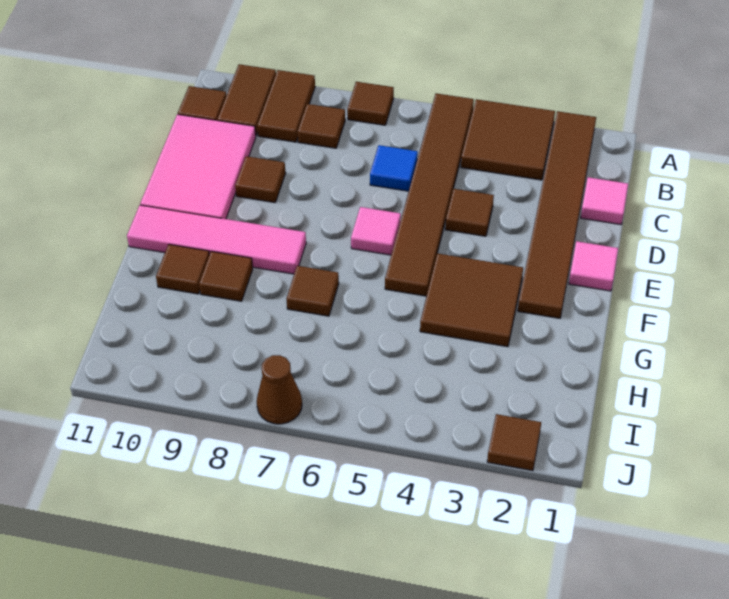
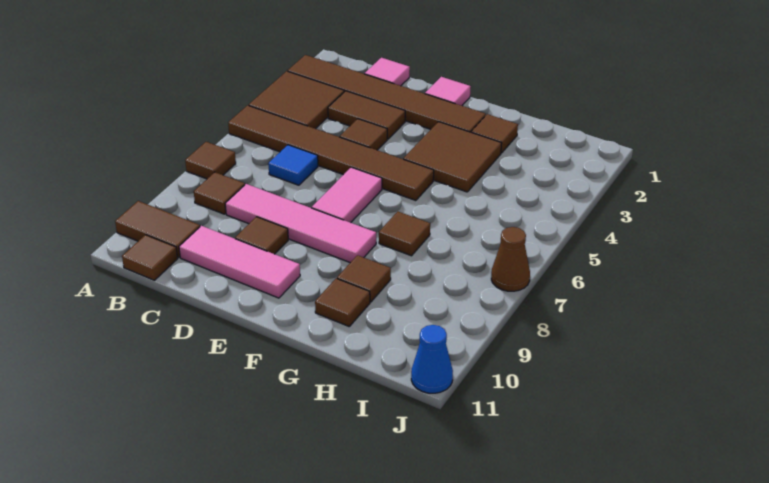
brown tile A9:B9 level 1 -> brown tile C3:D3 level 1
pink tile C10:E11 level 1 -> pink tile C10:E10 level 1
pink tile E6 level 1 -> pink tile E6:E7 level 1
pink tile F8:F11 level 1 -> pink tile C8:F8 level 1
brown tile J2 level 1 -> brown tile G2 level 1
none -> blue cone J11 level 1

